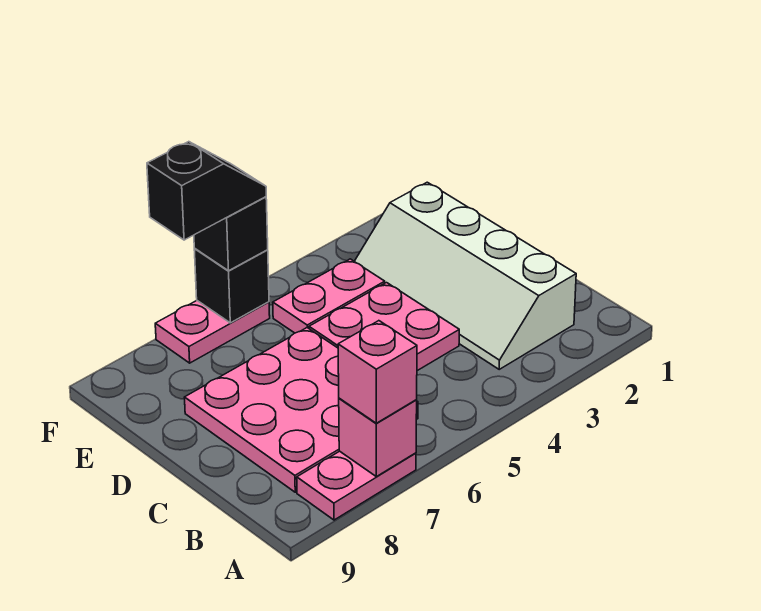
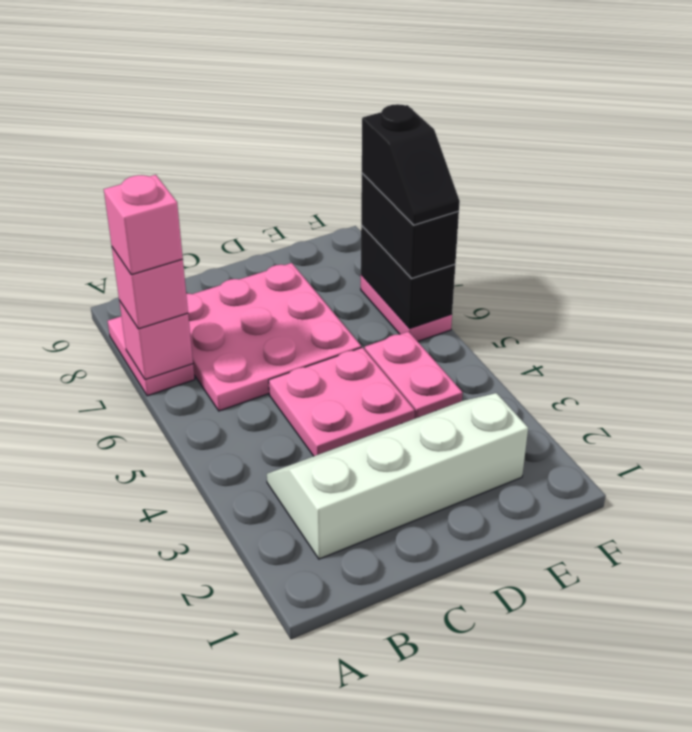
none -> pink brick A7 level 4
black brick F6 level 2 -> black brick F6:F7 level 2
black brick F6 level 3 -> black brick F6:F7 level 3

